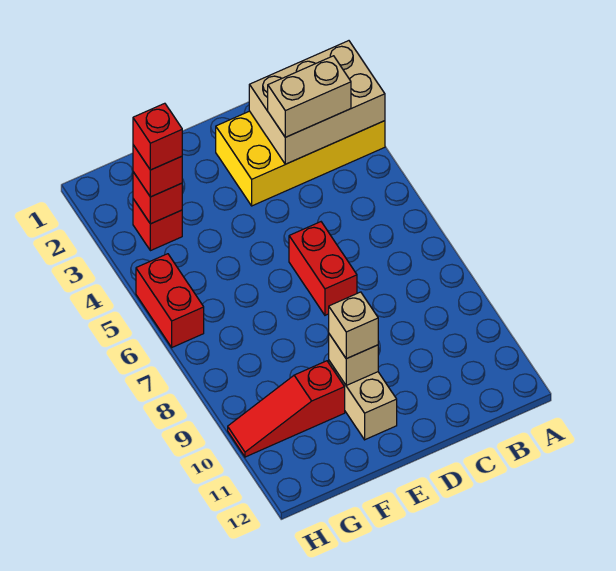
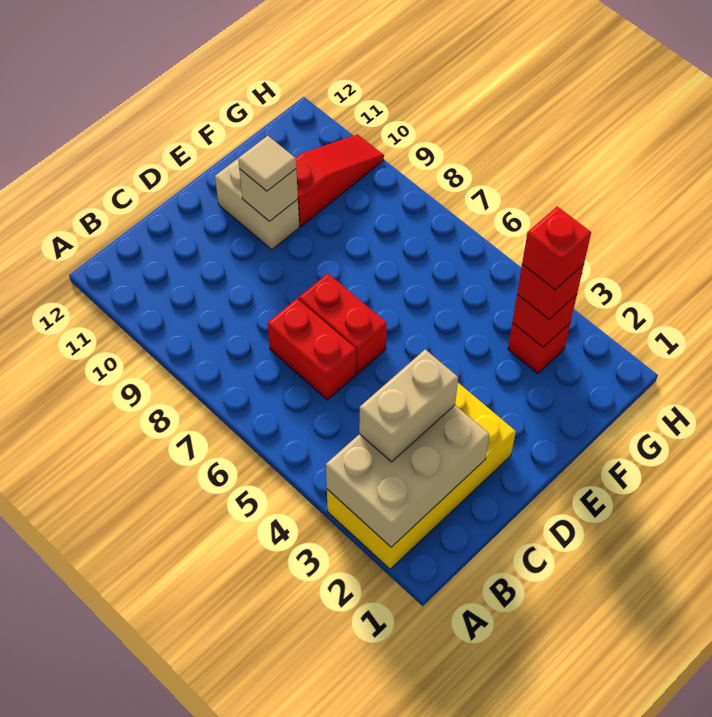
tan brick E10 level 3 -> tan tile E10 level 3
red brick H5:H6 level 1 -> red brick C6:C7 level 1

